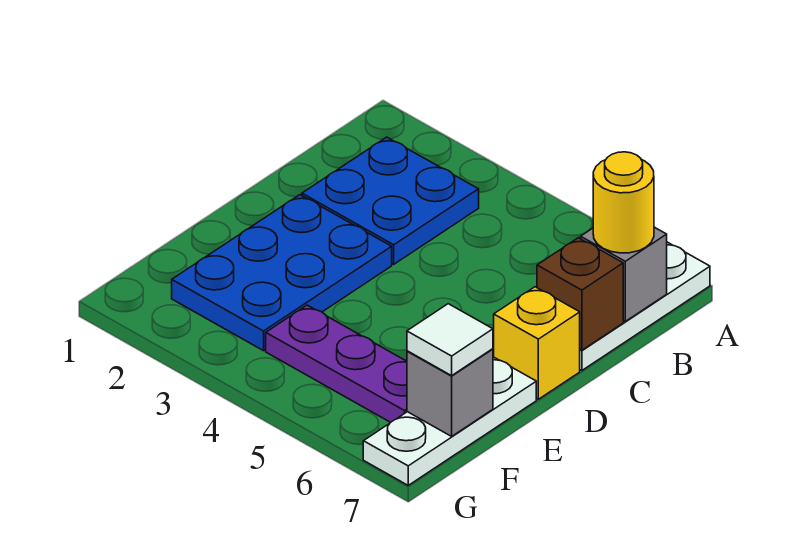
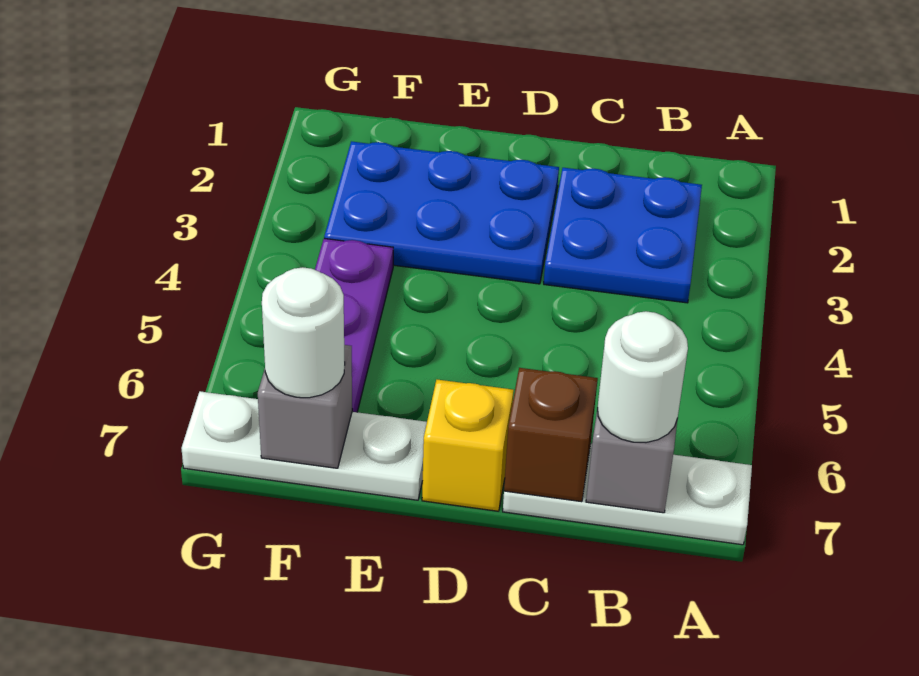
yellow round brick B7 level 3 -> white round brick B7 level 3
white tile F7 level 3 -> white round brick F7 level 3

